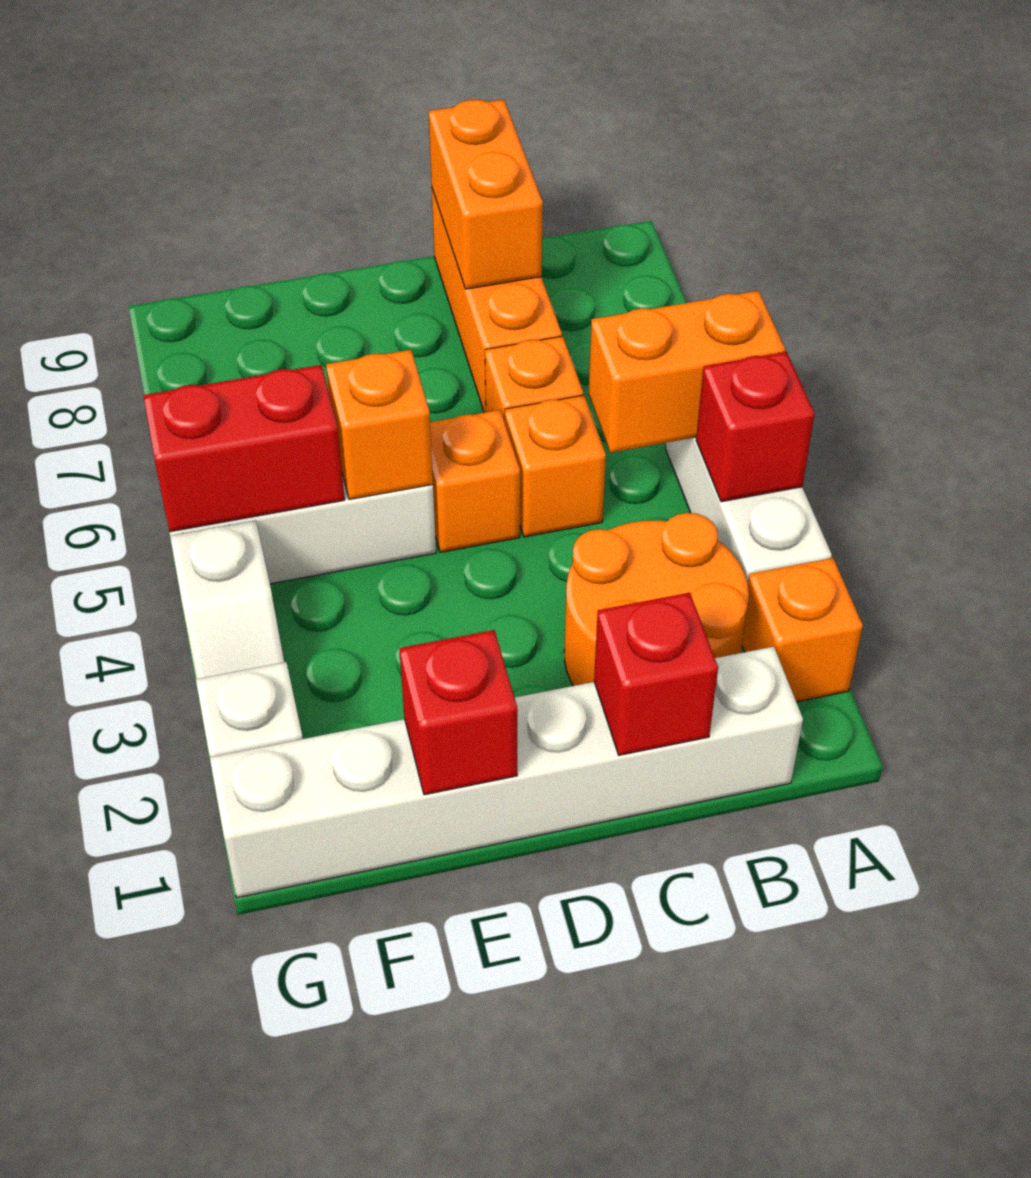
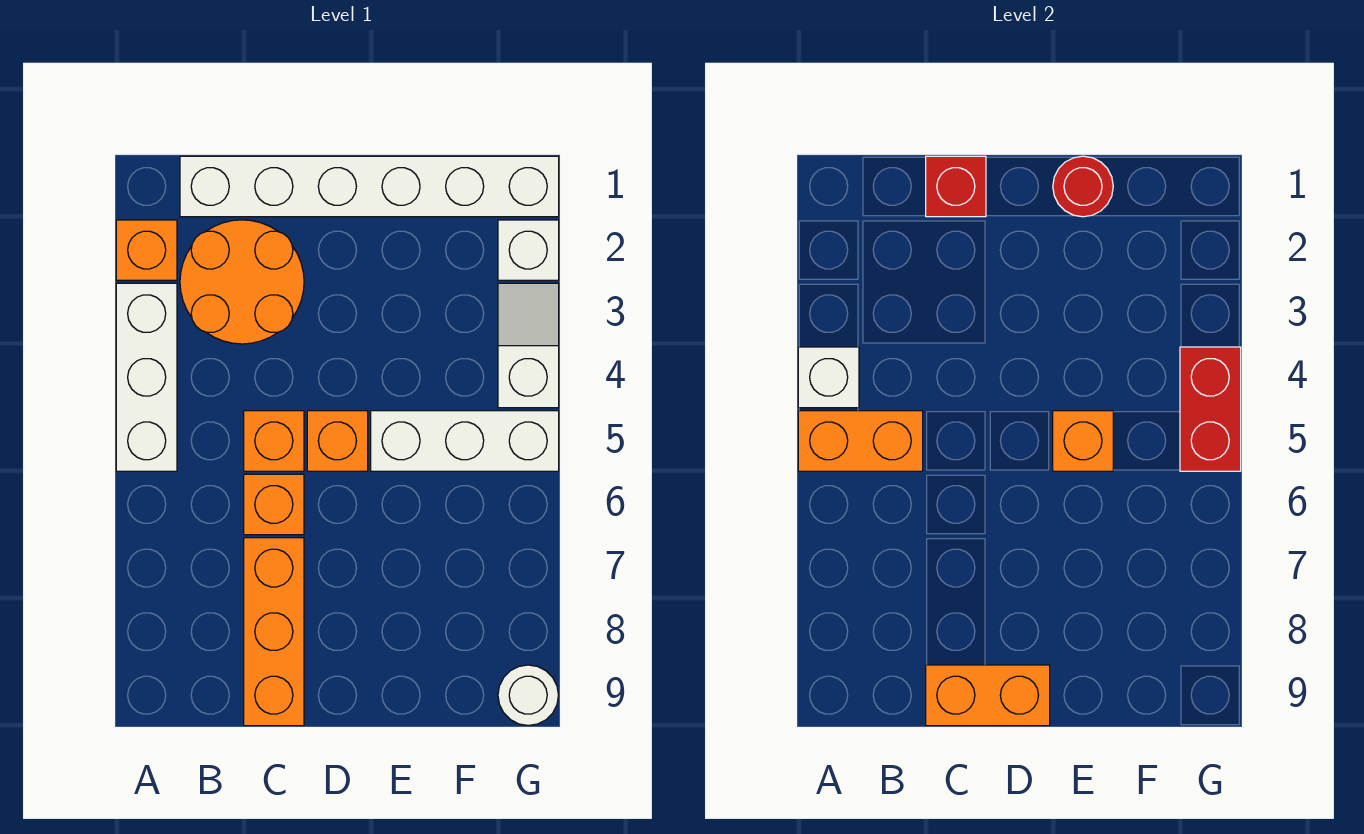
red brick A4 level 2 -> white brick A4 level 2
orange brick C8:C9 level 2 -> orange brick C9:D9 level 2
red brick E1 level 2 -> red round brick E1 level 2
red brick F5:G5 level 2 -> red brick G4:G5 level 2
none -> white round brick G9 level 1

